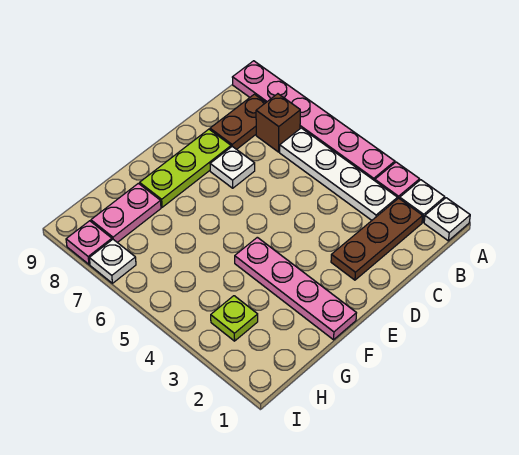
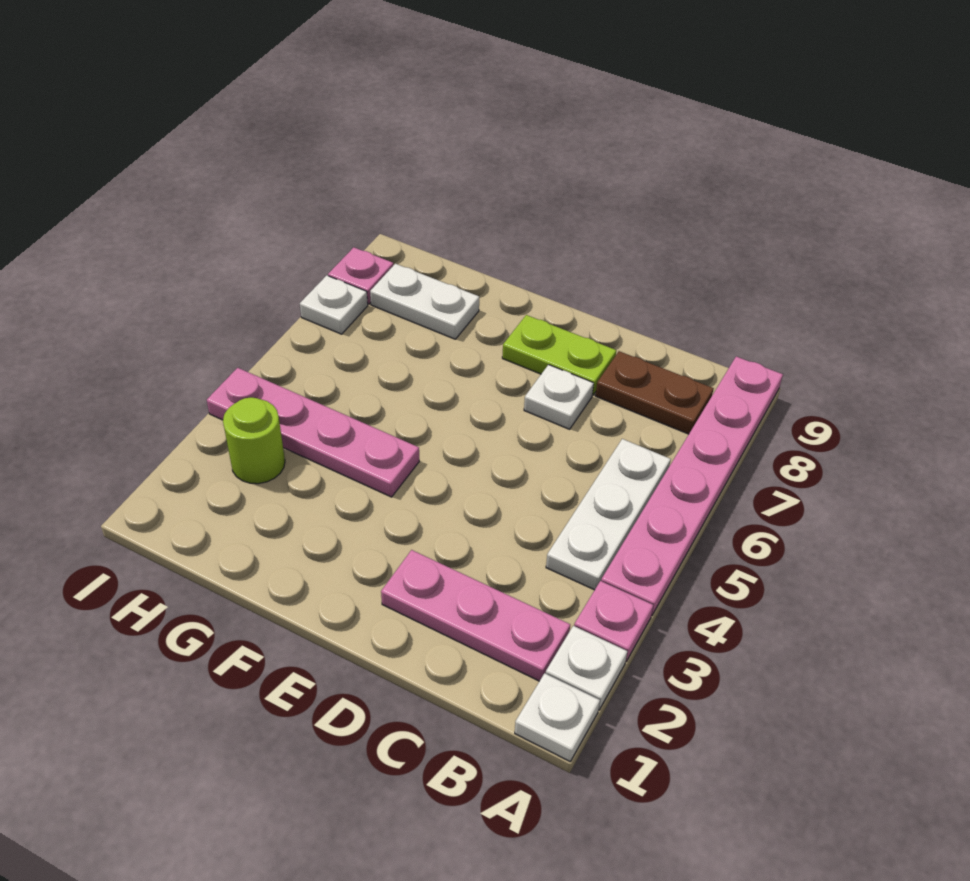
brown plate B2:D2 level 1 -> pink plate B2:D2 level 1
white plate B3:B6 level 1 -> white plate B4:B6 level 1
brown brick B7 level 1 -> none
lime plate D8:F8 level 1 -> lime plate D8:E8 level 1
pink plate F1:F4 level 1 -> pink plate F4:I4 level 1
pink plate G8:H8 level 1 -> white plate G8:H8 level 1
lime plate H3 level 1 -> lime round brick H3 level 1

